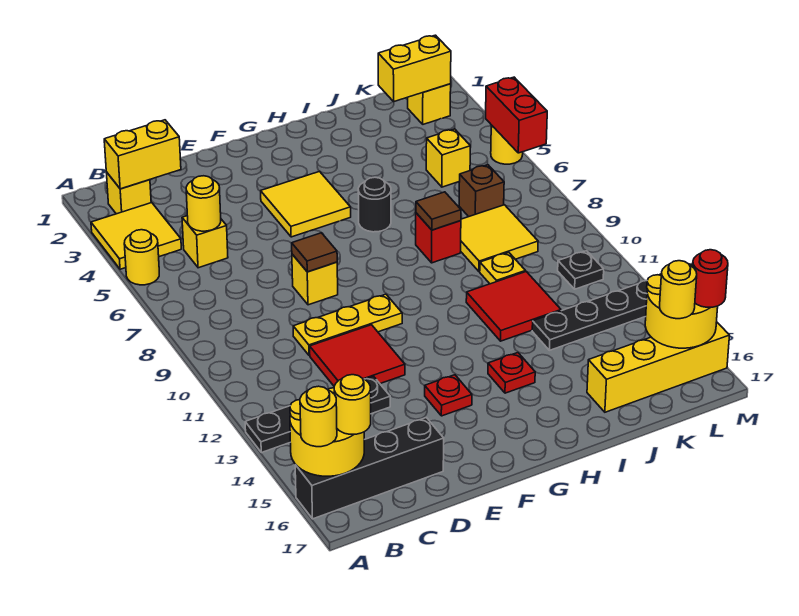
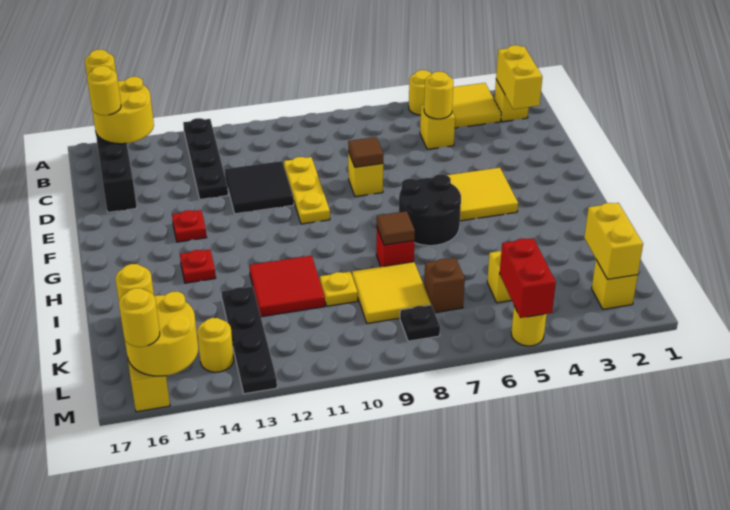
red tile D11:E12 level 1 -> black tile D11:E12 level 1
black round brick H6 level 1 -> black round brick G6:H7 level 1
black plate L11 level 1 -> black plate L8 level 1
none -> yellow round brick L14 level 1
red brick M5:M6 level 2 -> red brick L5:M5 level 2
red round brick M16 level 3 -> yellow round brick M16 level 3

